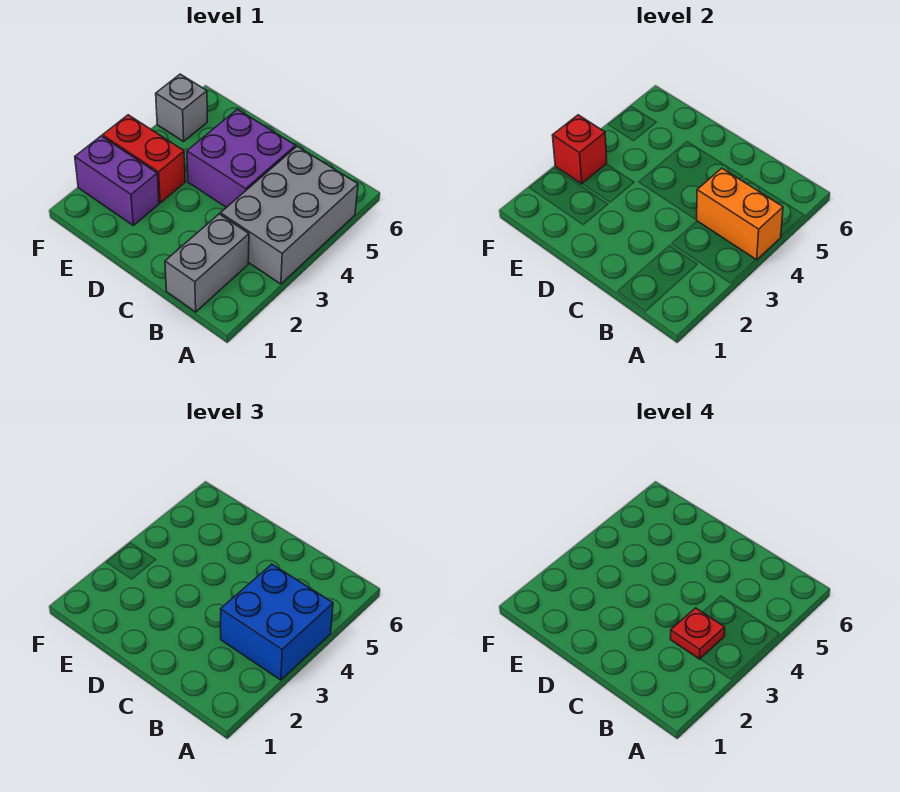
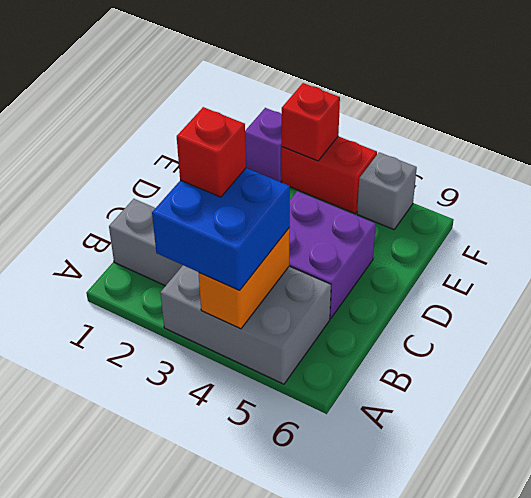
red plate B3 level 4 -> red brick B3 level 4
purple brick E2:F2 level 1 -> purple brick F2 level 1
red brick E3:F3 level 1 -> red brick F3:F4 level 1

